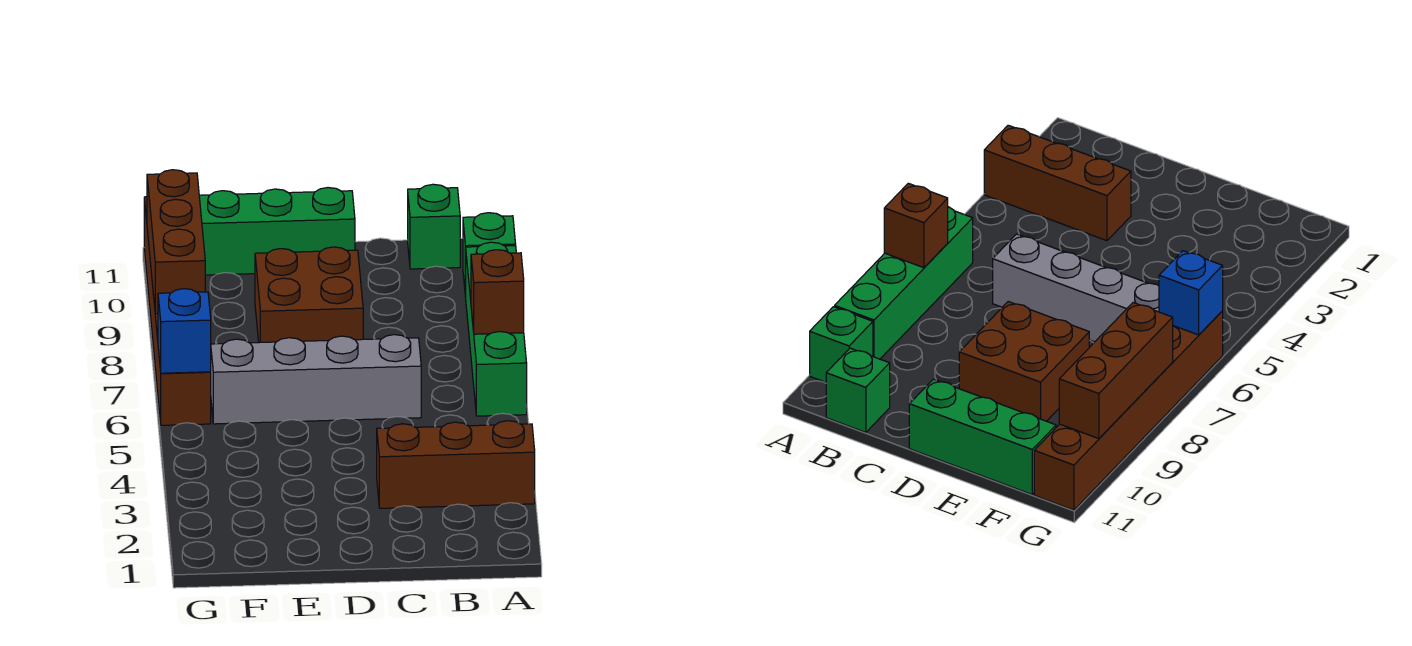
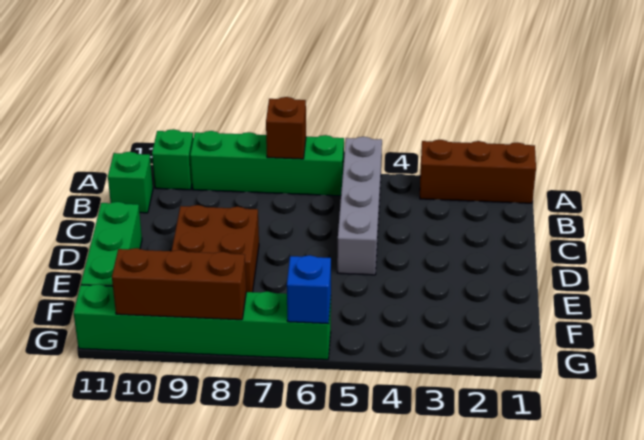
brown brick A3:C3 level 1 -> brown brick A1:A3 level 1
grey brick C6:F6 level 1 -> grey brick A5:D5 level 1
brown brick G6:G11 level 1 -> green brick G6:G11 level 1

